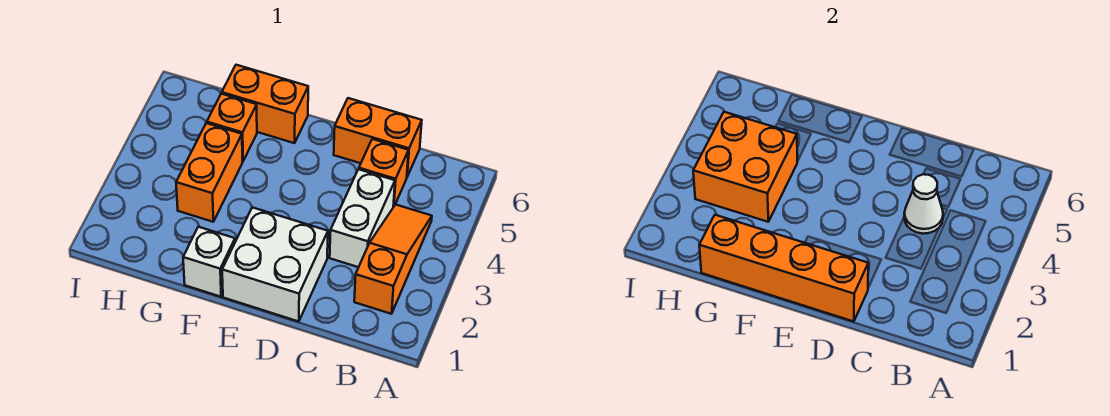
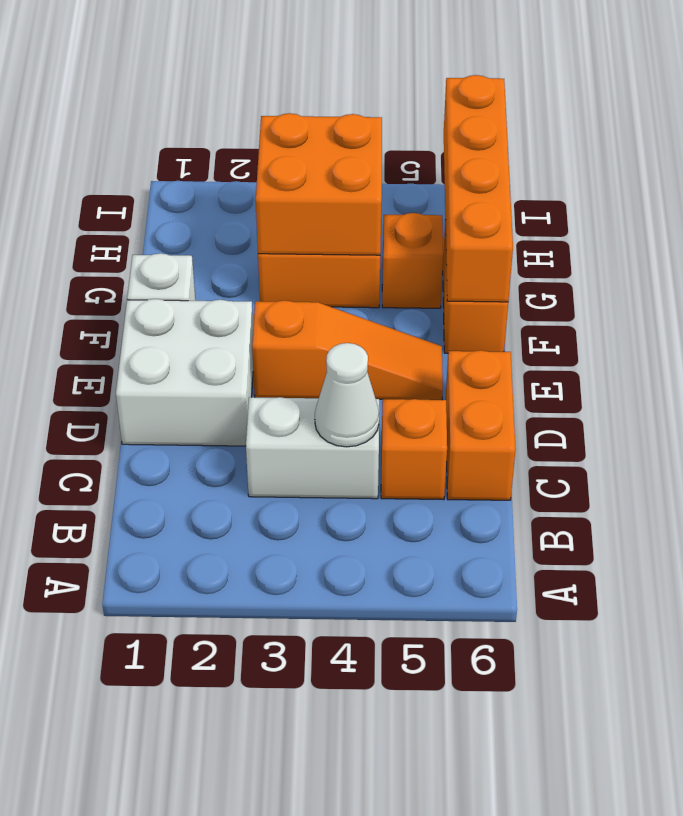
orange slope B2:B4 level 1 top 2 -> orange slope E3:E5 level 1 top 3
orange brick D1:G1 level 2 -> orange brick F6:I6 level 2

